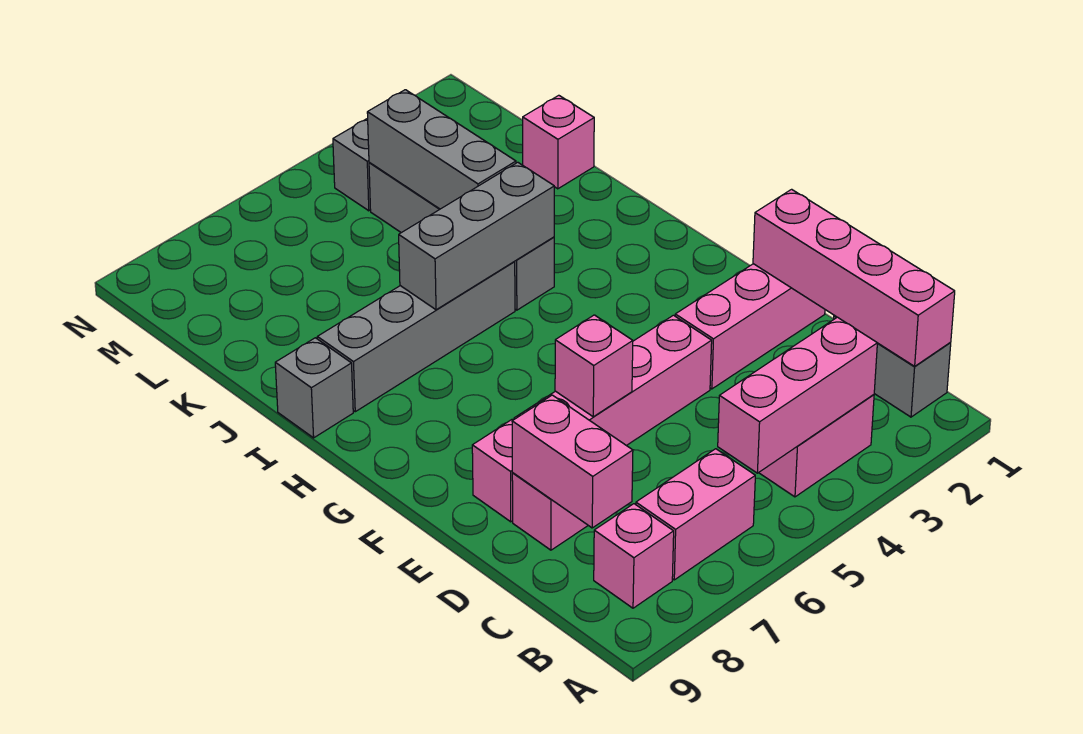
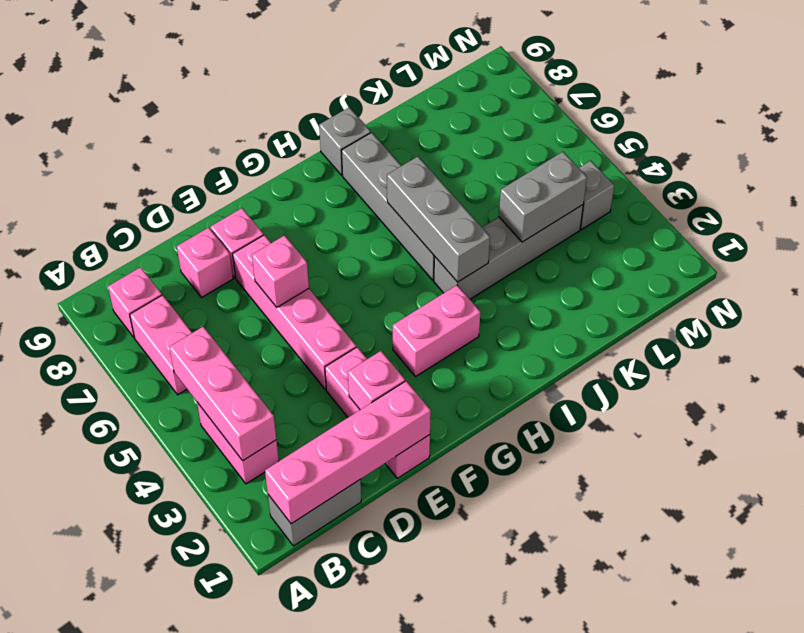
pink brick C8:D8 level 2 -> pink brick G3:H3 level 1
grey brick J4:L4 level 2 -> grey brick K4:L4 level 2
pink brick K1 level 1 -> pink brick E2 level 2

